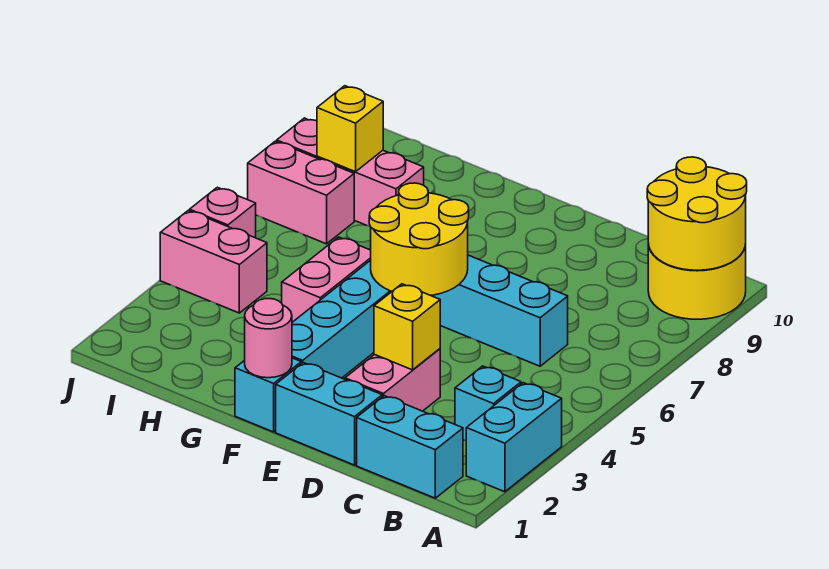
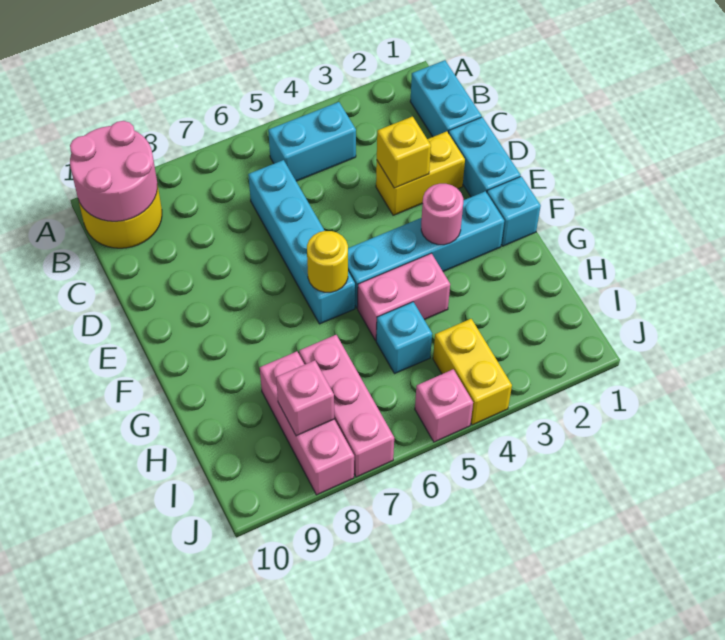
cyan brick A2:A3 level 1 -> cyan brick B4:B5 level 1
yellow round brick A9:B10 level 2 -> pink round brick A9:B10 level 2
cyan brick B3 level 1 -> cyan brick H5 level 1
pink brick D2:D3 level 1 -> yellow brick D2:D3 level 1
yellow round brick E5:F6 level 2 -> yellow round brick F6 level 2
pink round brick F1 level 2 -> pink round brick F3 level 2
pink brick I4:J4 level 1 -> yellow brick I4:J4 level 1
pink brick I7:J7 level 1 -> pink brick H7:J7 level 1
yellow brick I8 level 2 -> pink brick I8 level 2

